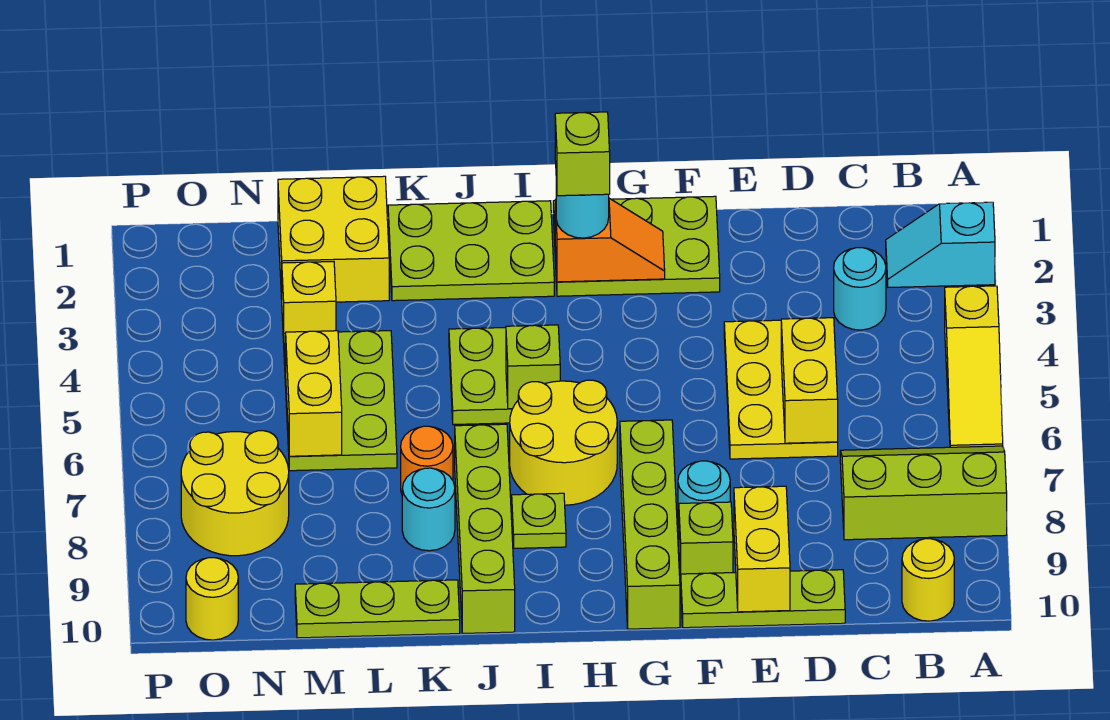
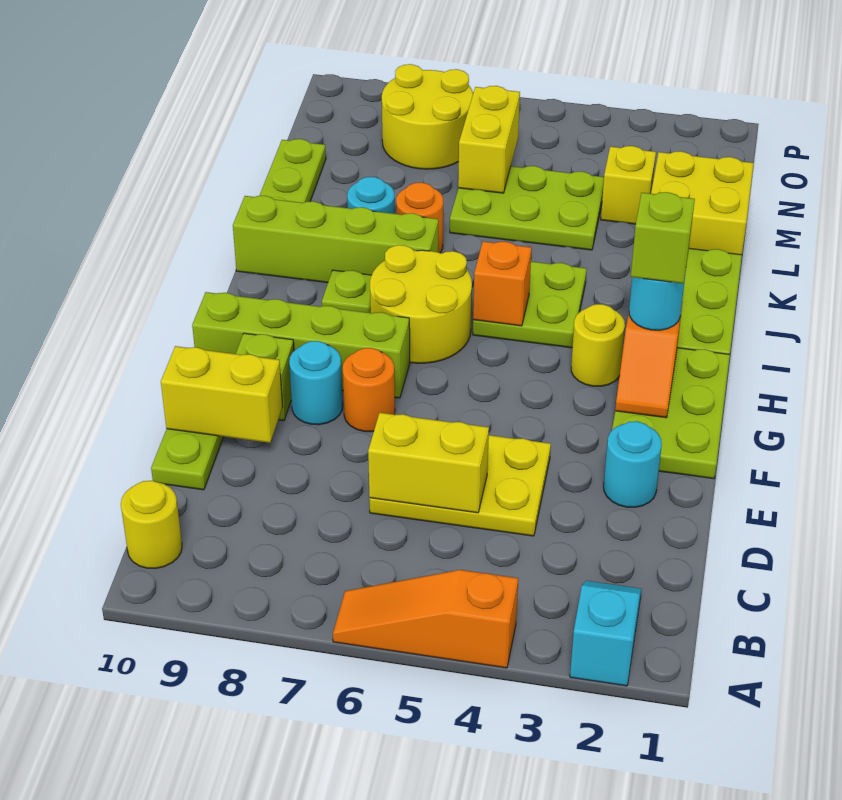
yellow slope A4:A6 level 1 top 4 -> orange slope A4:A6 level 1 top 4
lime slope A7:C8 level 1 top 8 -> none
cyan round brick C3 level 1 -> cyan round brick E2 level 1
none -> orange round brick F7 level 1
lime brick I5 level 2 -> orange brick I5 level 2
yellow brick M5:M6 level 2 -> yellow brick M6:N6 level 2
yellow round brick O10 level 1 -> yellow round brick H3 level 1

